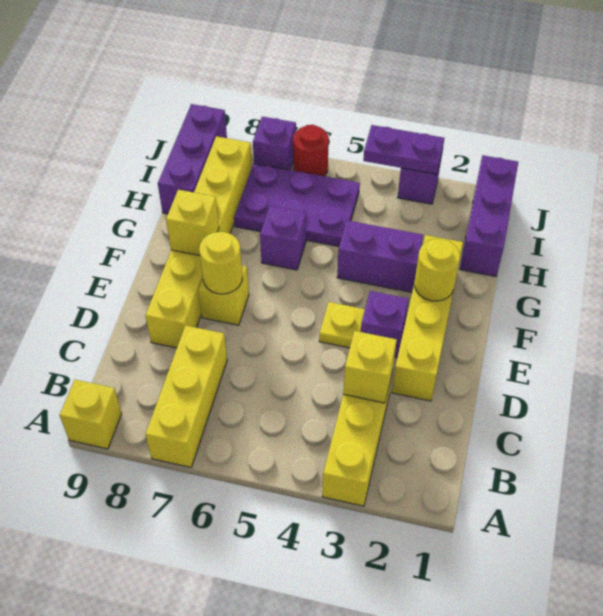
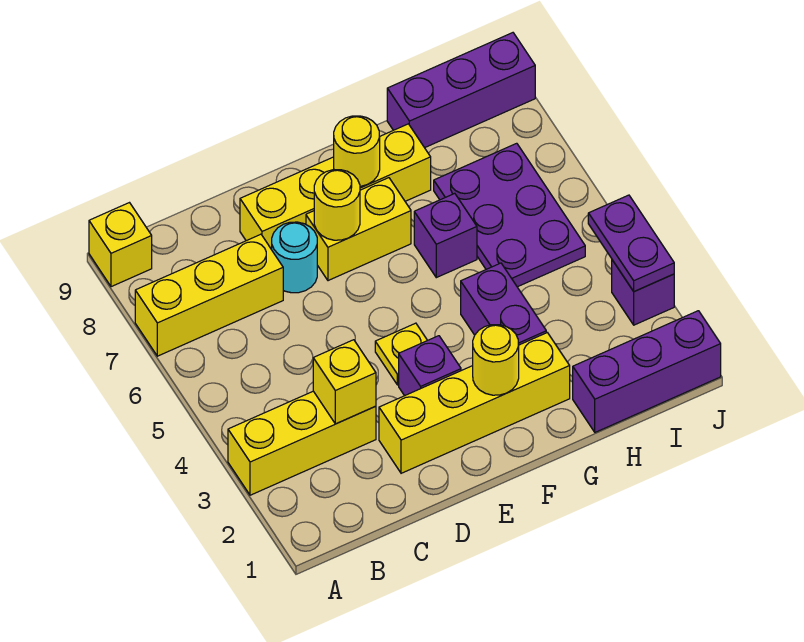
none -> cyan round brick D7 level 1
yellow brick D8:I8 level 1 -> yellow brick D8:G8 level 1
yellow brick E7 level 1 -> yellow brick E7:F7 level 1
yellow brick F8 level 2 -> yellow round brick F8 level 2
red round brick J6 level 1 -> none
purple brick J7 level 1 -> none

